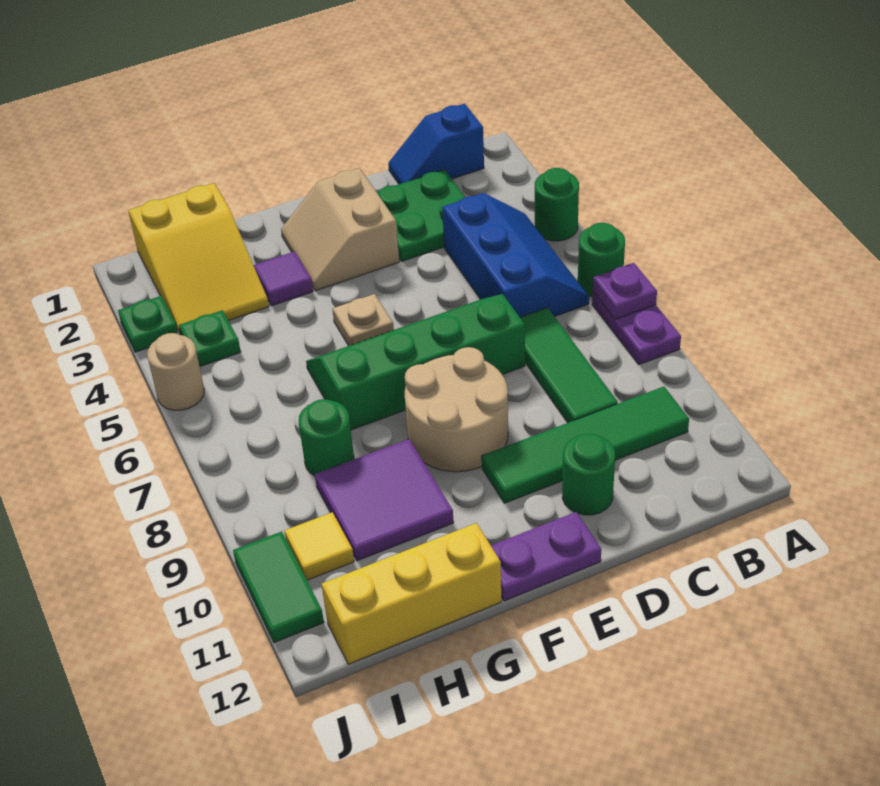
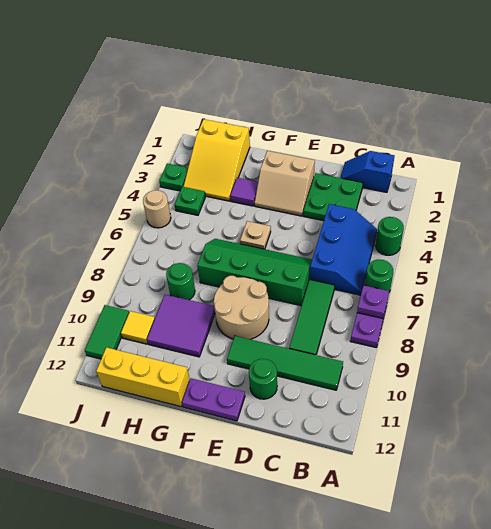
tan slope E2:F3 level 1 top E -> tan slope E2:F3 level 1 top 2

